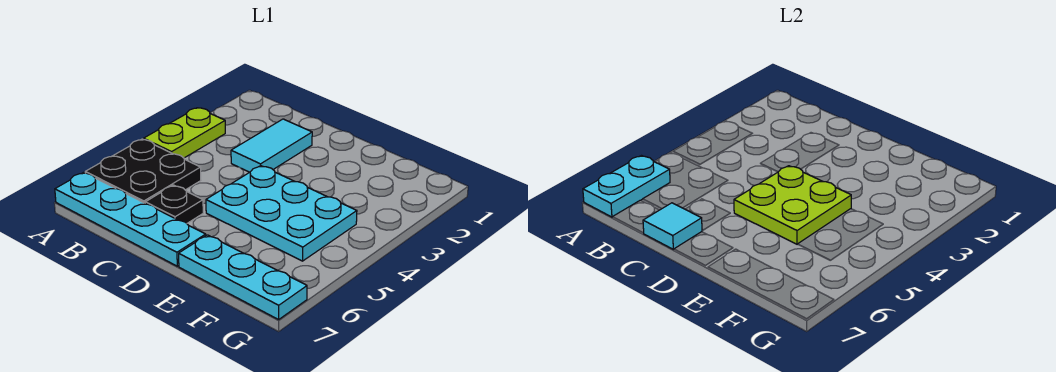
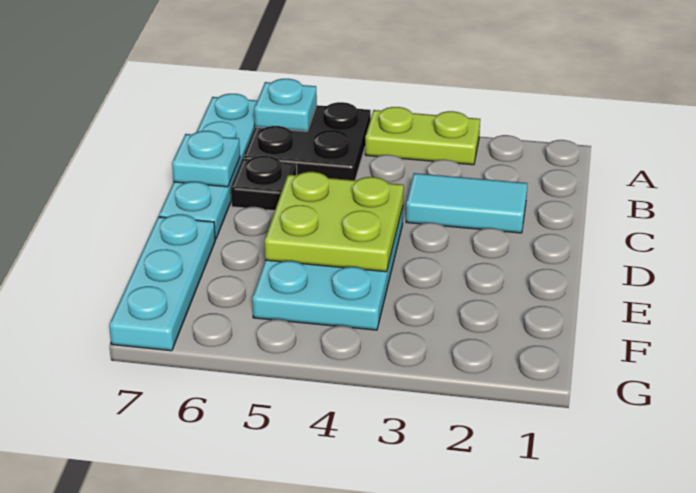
cyan plate A6:A7 level 2 -> cyan plate A6 level 2
cyan tile C7 level 2 -> cyan plate C7 level 2

